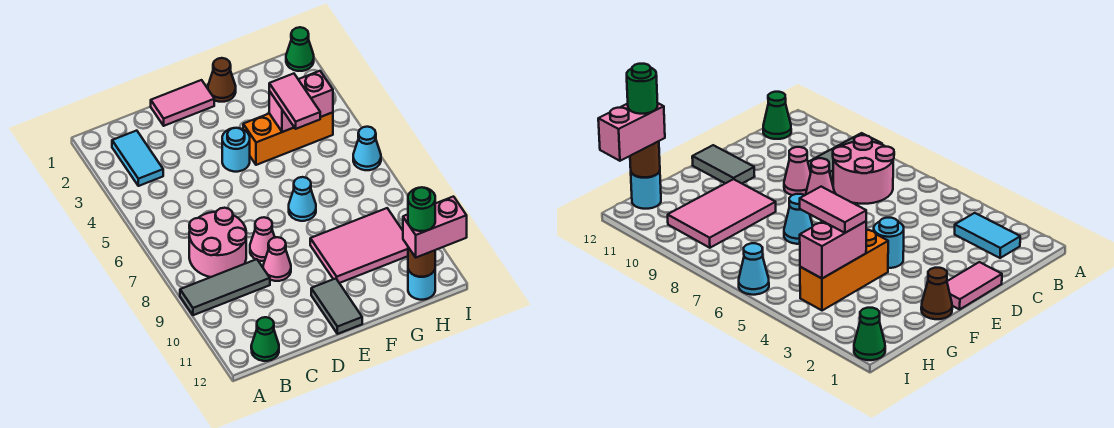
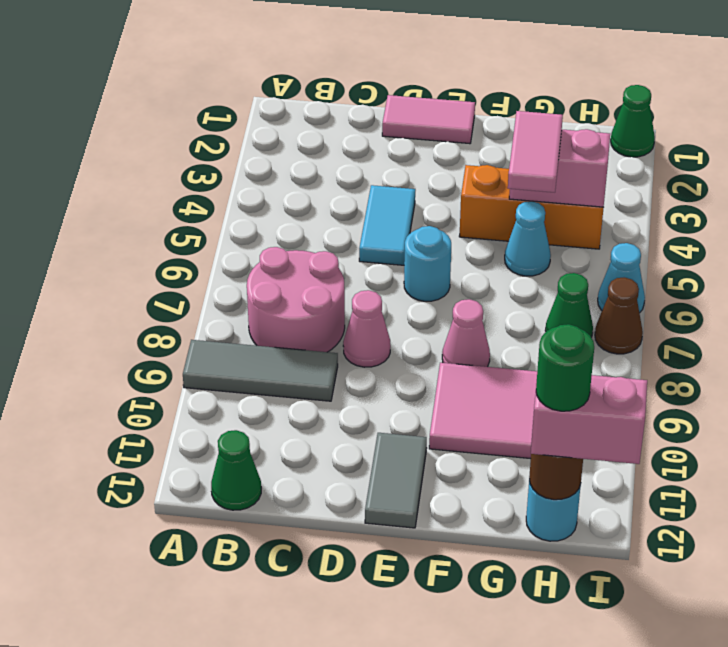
cyan tile B2:B3 level 1 -> cyan tile D4:D5 level 1
pink cone D9 level 1 -> pink cone F8 level 1
cyan round brick E4 level 1 -> cyan round brick E6 level 1
brown cone F1 level 1 -> brown cone I7 level 1
cyan cone F7 level 1 -> cyan cone G5 level 1
none -> green cone H7 level 1

